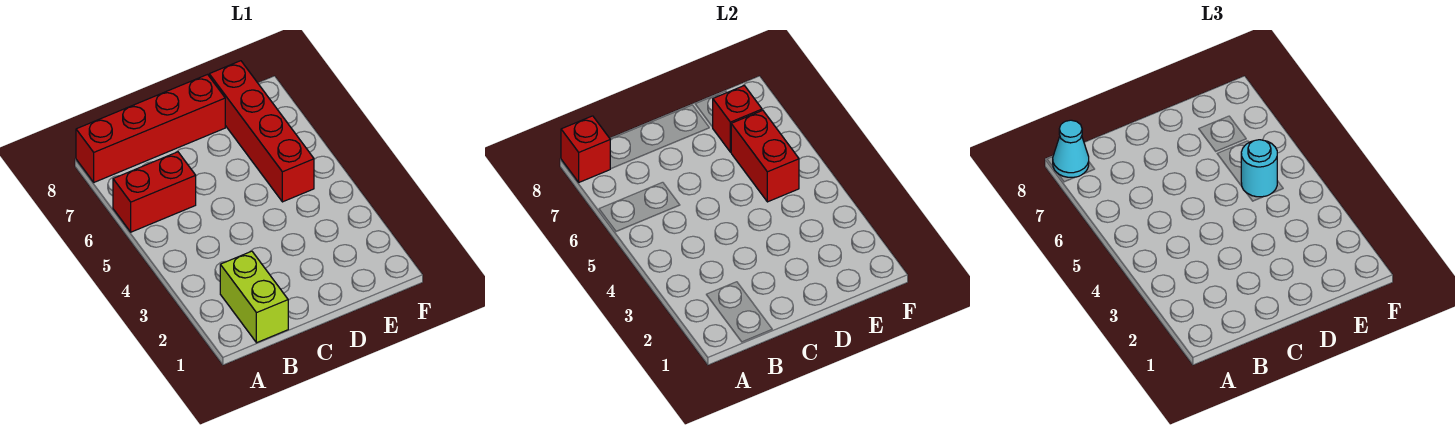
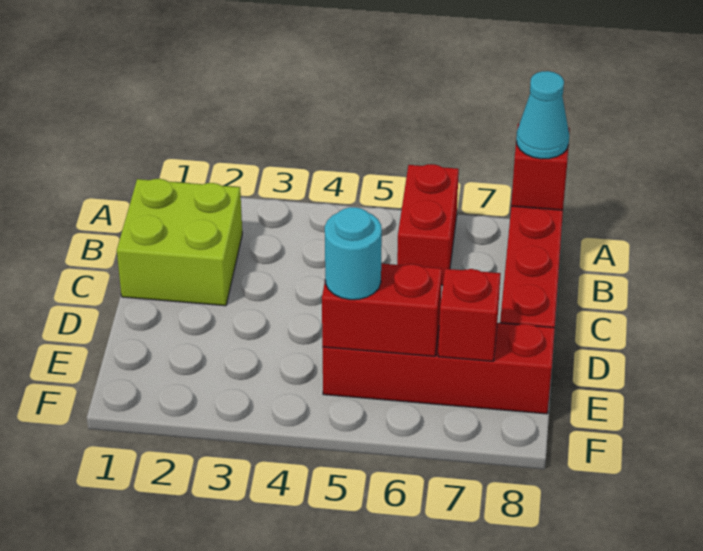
lime brick B1:B2 level 1 -> lime brick B1:C2 level 1

